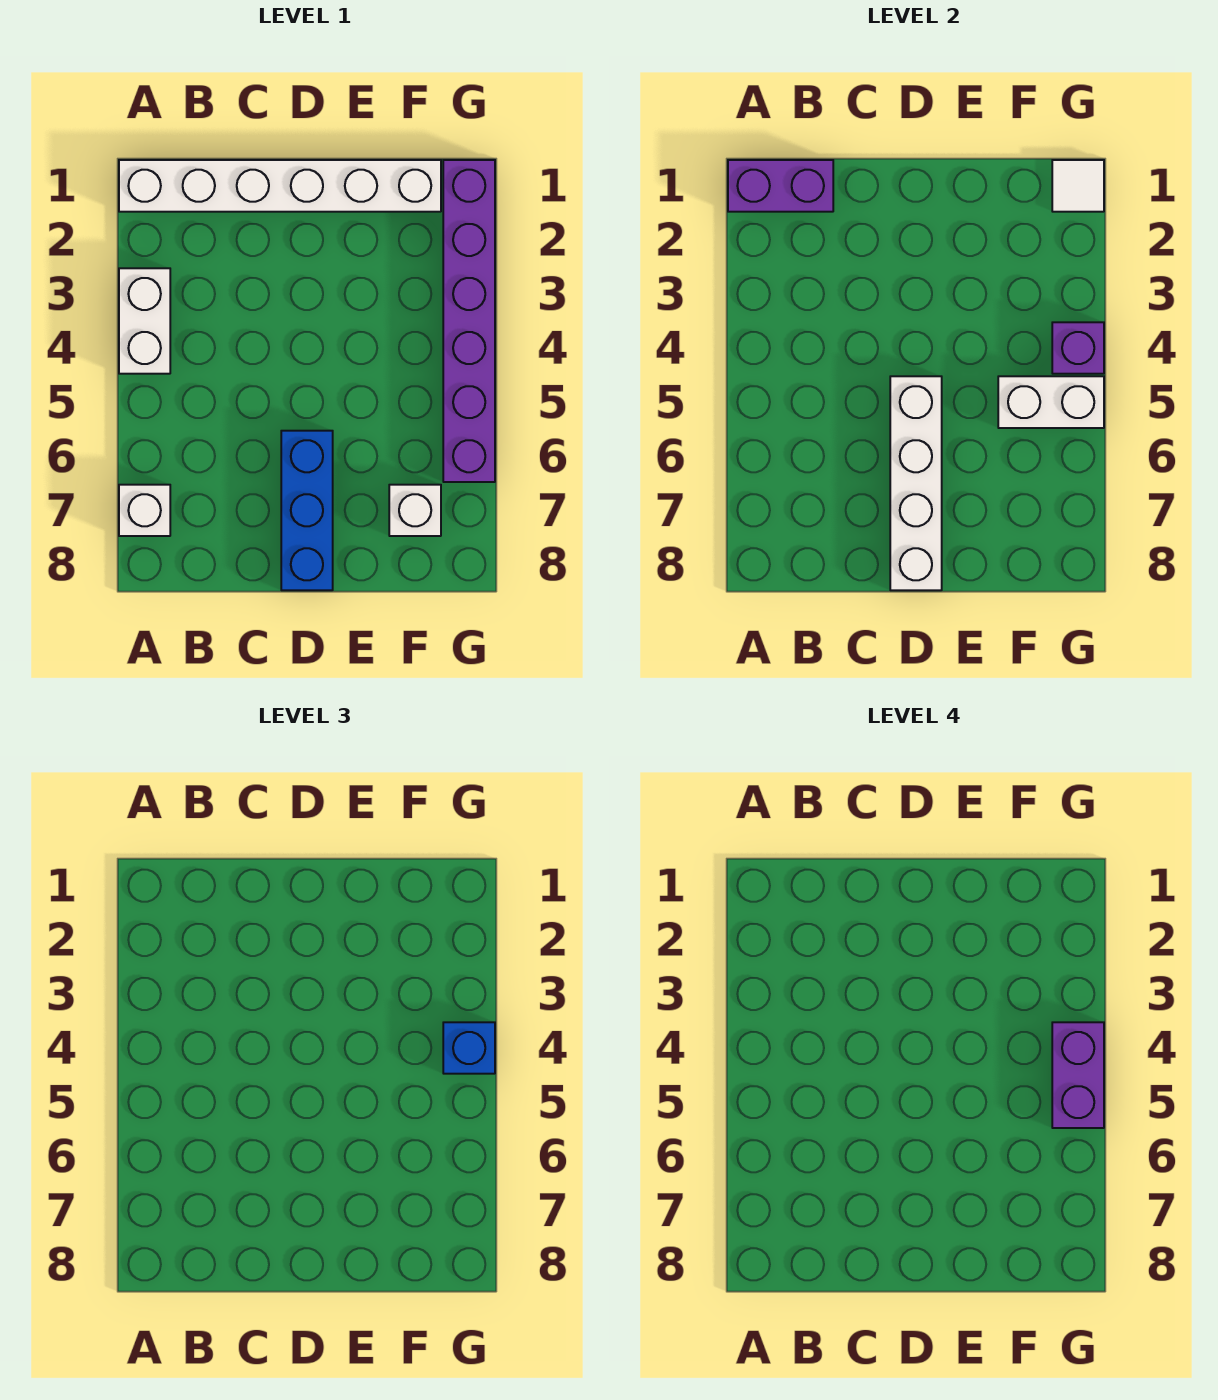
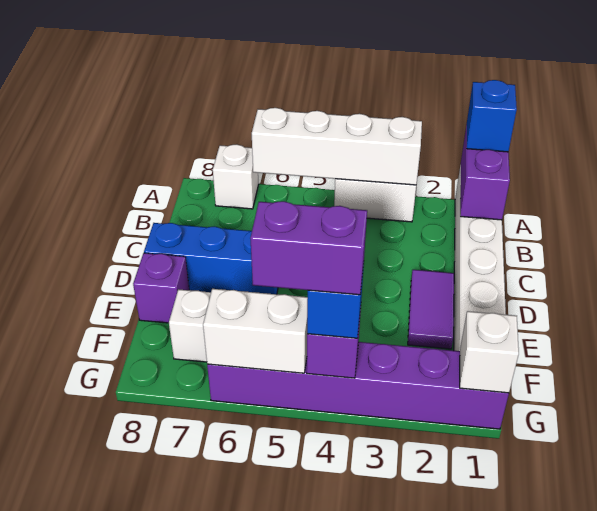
none -> blue brick A1 level 3
none -> purple tile D2:E2 level 1
white brick D5:D8 level 2 -> white brick A3:A6 level 2
none -> purple brick E8 level 1
white brick F5:G5 level 2 -> white brick G5:G6 level 2
white tile G1 level 2 -> white brick G1 level 2

